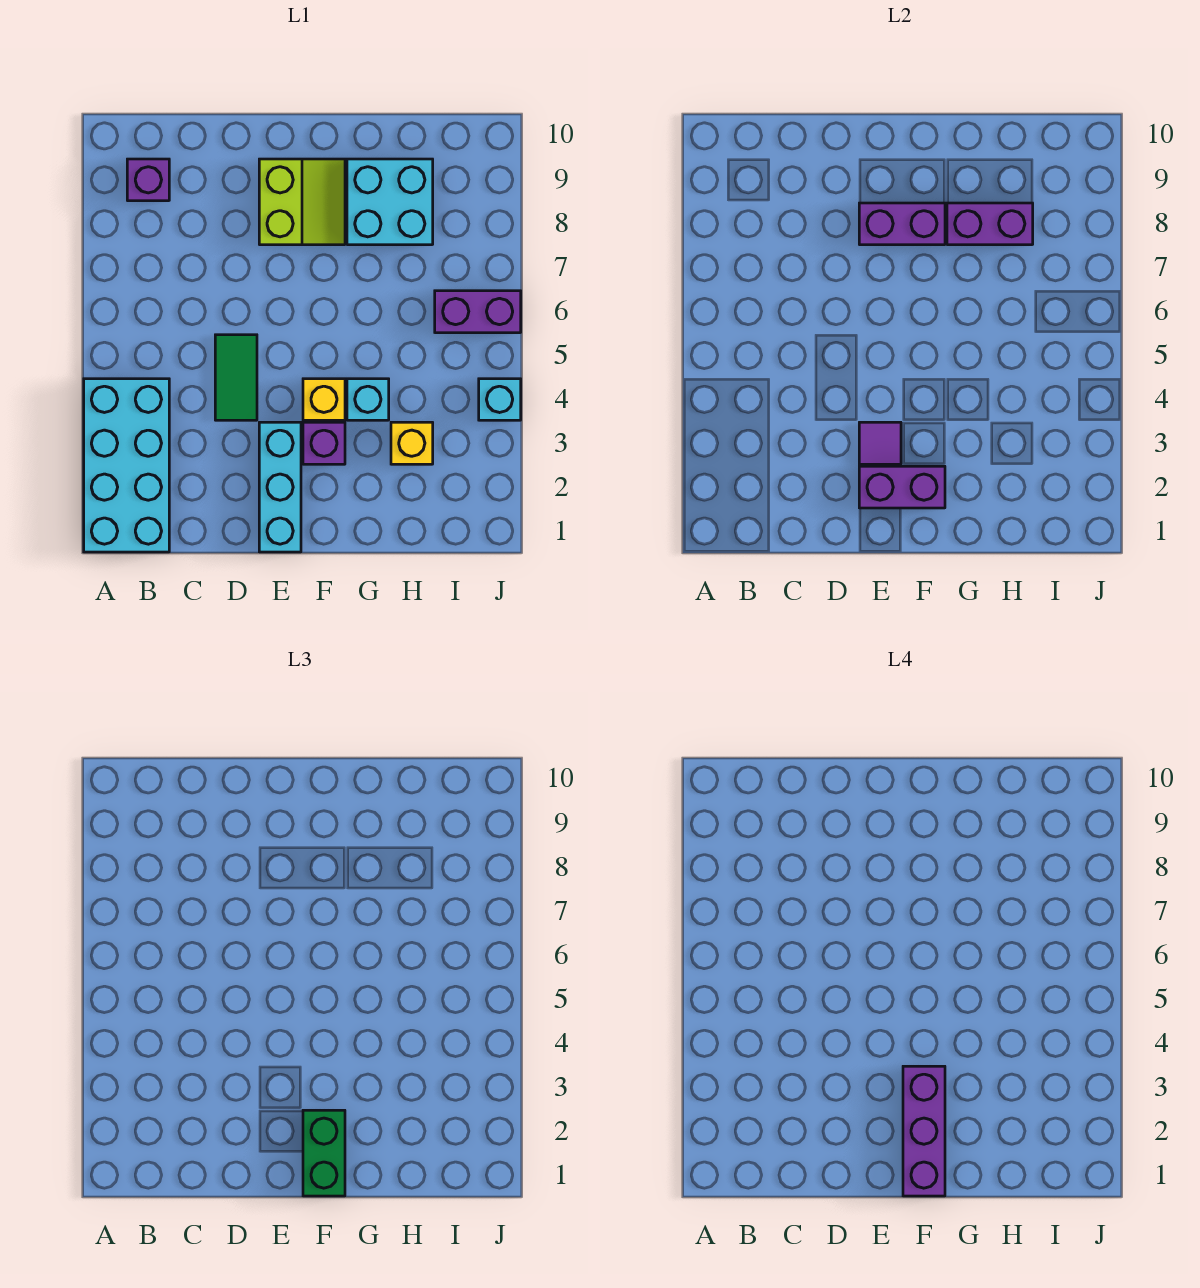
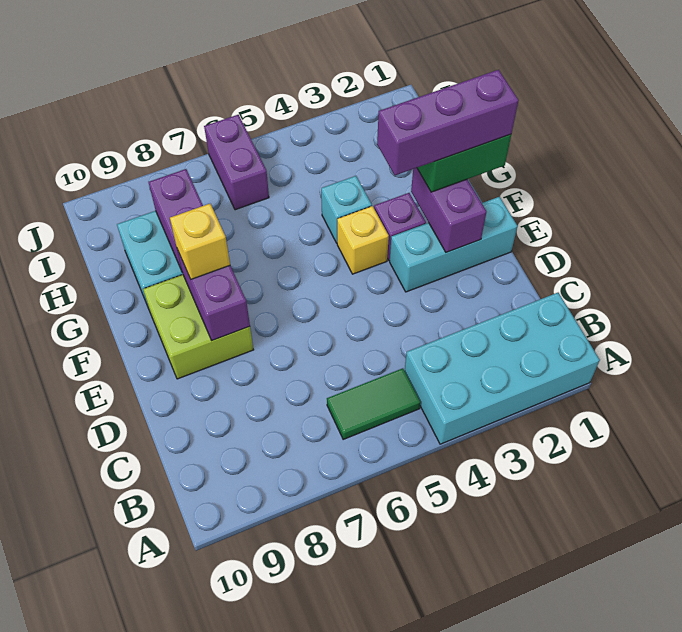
purple brick B9 level 1 -> none
green tile D4:D5 level 1 -> green tile B5:B6 level 1
purple tile E3 level 2 -> none
lime slope E8:F9 level 1 top E -> lime brick E8:F9 level 1
yellow brick H3 level 1 -> yellow brick F8 level 3
cyan brick J4 level 1 -> none

